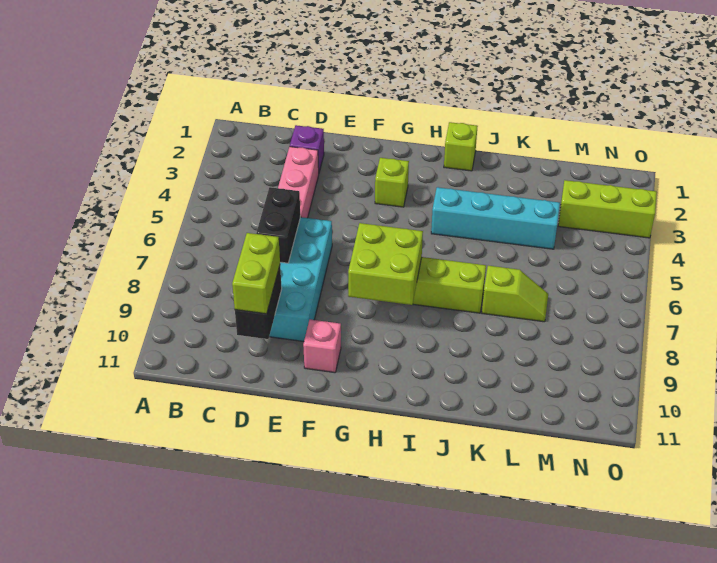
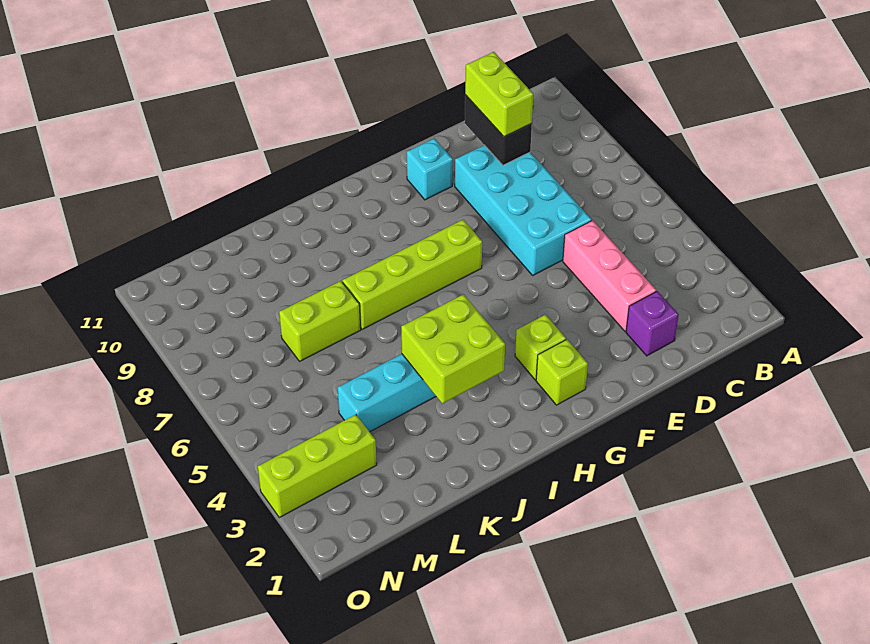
black brick D6:D7 level 2 -> none
pink brick F10 level 1 -> cyan brick F10 level 1
lime brick G7:H8 level 2 -> lime brick I3:J4 level 2
lime brick I1 level 1 -> lime brick G2 level 1
lime slope K7:L7 level 1 top K -> lime brick K7:L7 level 1

